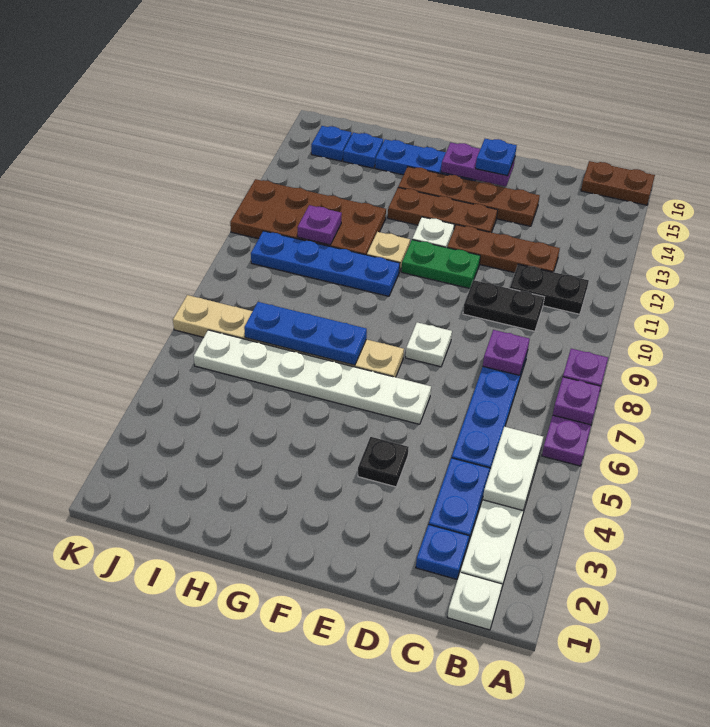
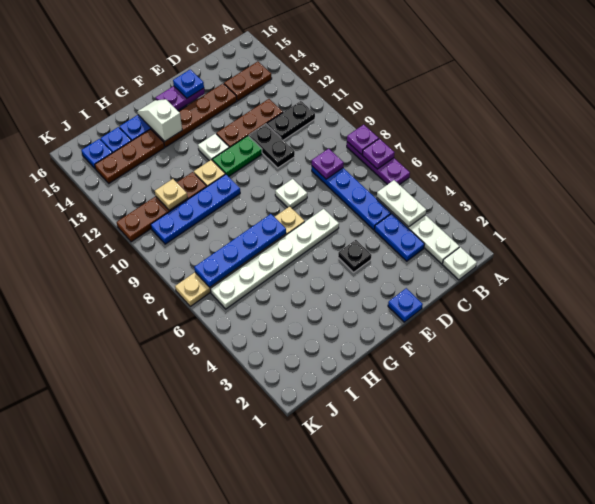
brown plate A16:B16 level 1 -> brown plate B14:C14 level 1
blue plate C2 level 1 -> blue plate E1 level 1
black plate C10:D10 level 1 -> black plate D10:D11 level 1
brown plate E13:G13 level 1 -> brown plate H14:J14 level 1
blue plate G7:I7 level 2 -> blue plate G7:J7 level 2
none -> white slope G14:G15 level 2 top 14
brown plate H11:K12 level 1 -> brown plate H11:K11 level 1
purple plate I11 level 2 -> tan plate I11 level 2

